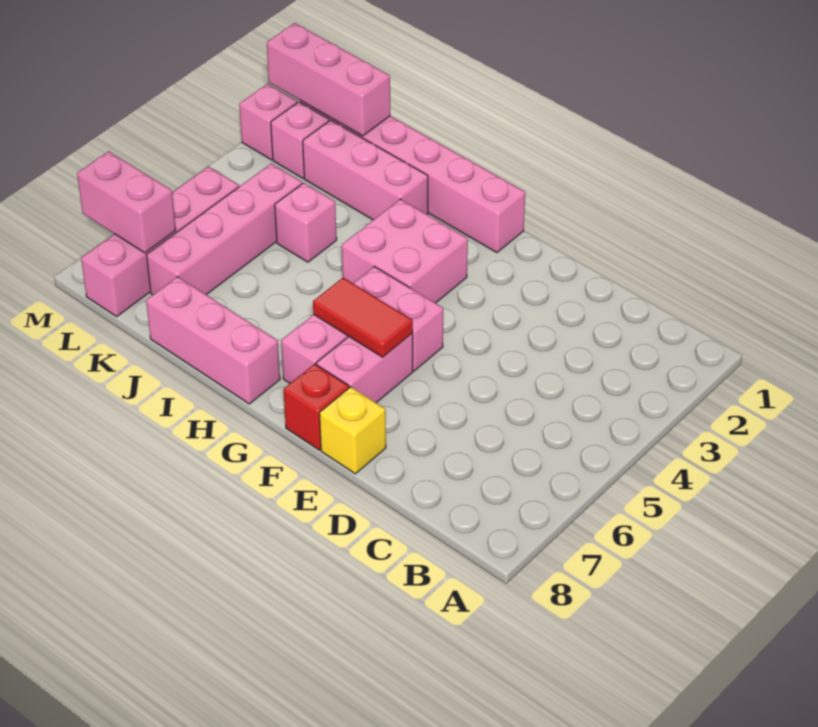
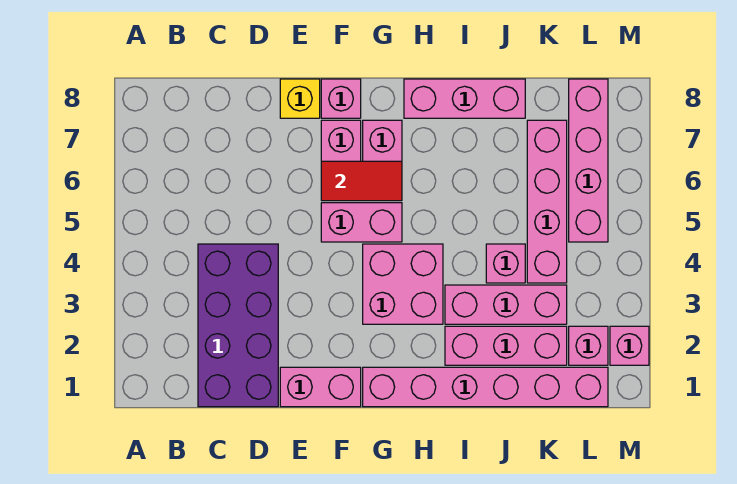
none -> purple brick C1:D4 level 1
red brick F8 level 1 -> pink brick F8 level 1
pink brick K1:M1 level 2 -> pink brick I3:K3 level 1
pink brick L7:M7 level 2 -> pink brick E1:F1 level 1

